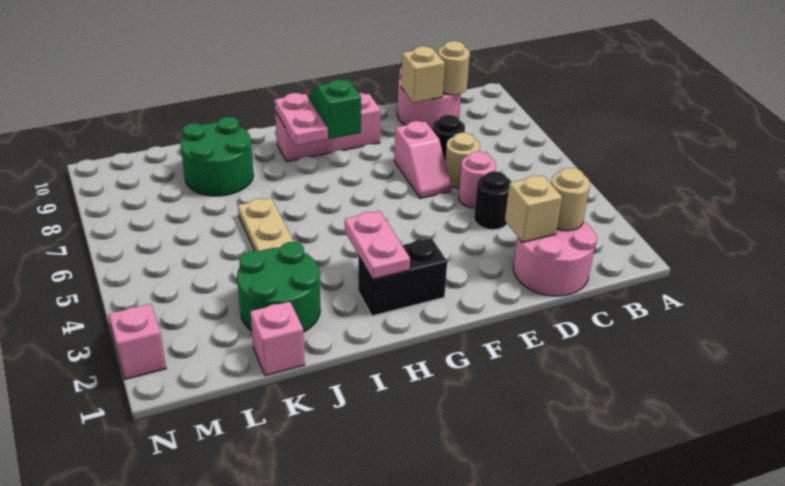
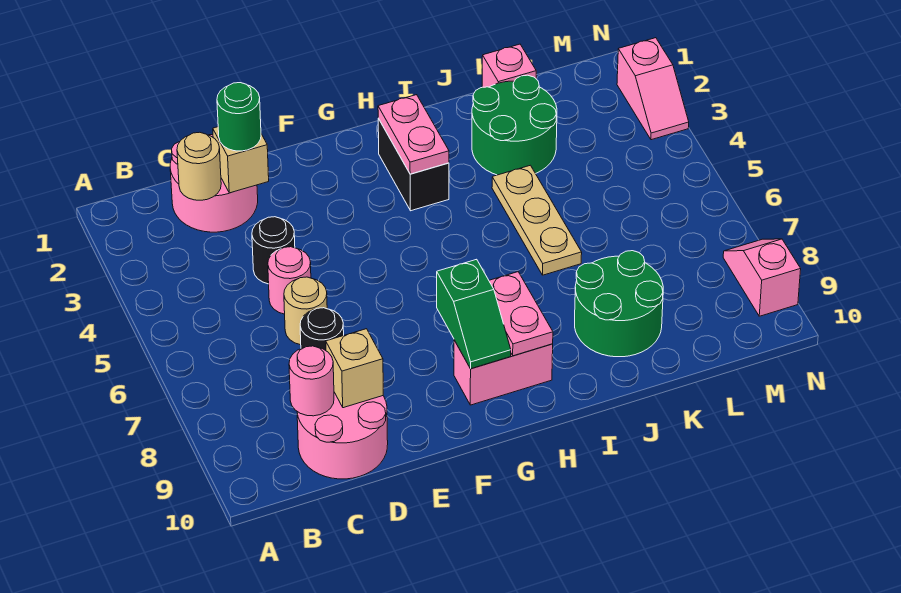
tan round brick C9 level 2 -> pink round brick C9 level 2
none -> green round brick D2 level 3
pink slope E6:E7 level 1 top 7 -> pink slope N8:N9 level 1 top 9
pink brick F9:H9 level 1 -> pink brick G9:H9 level 1
black brick G2:H2 level 1 -> black brick H2:H3 level 1

